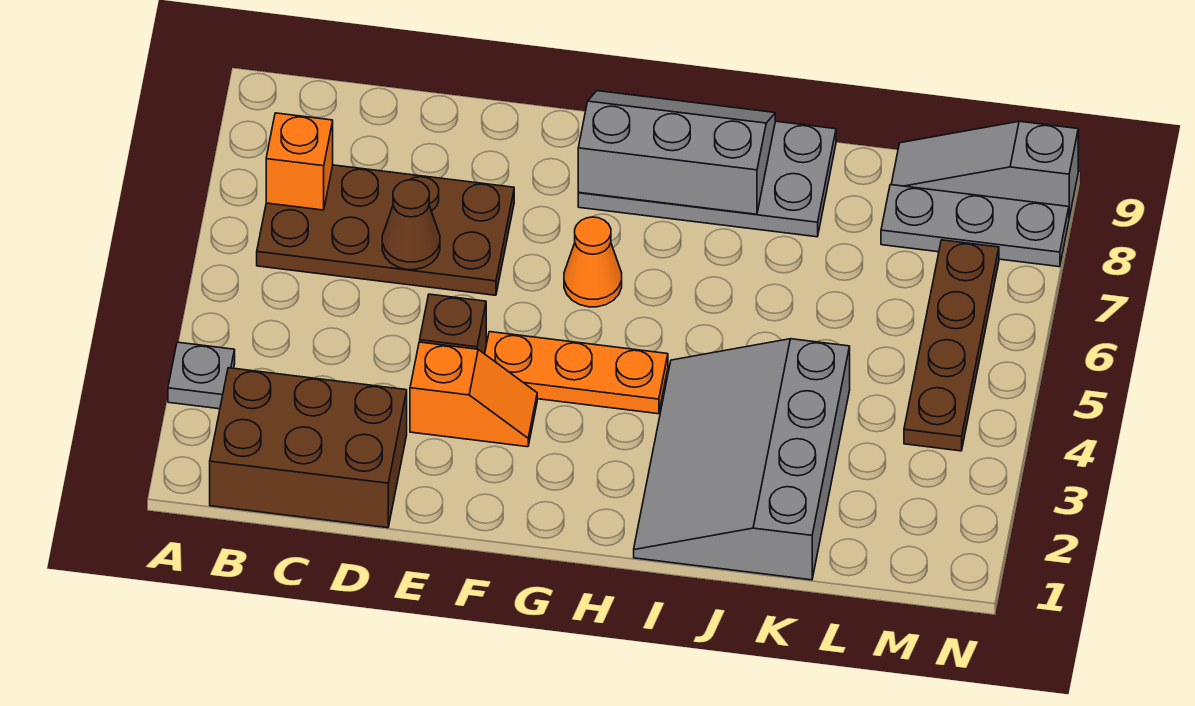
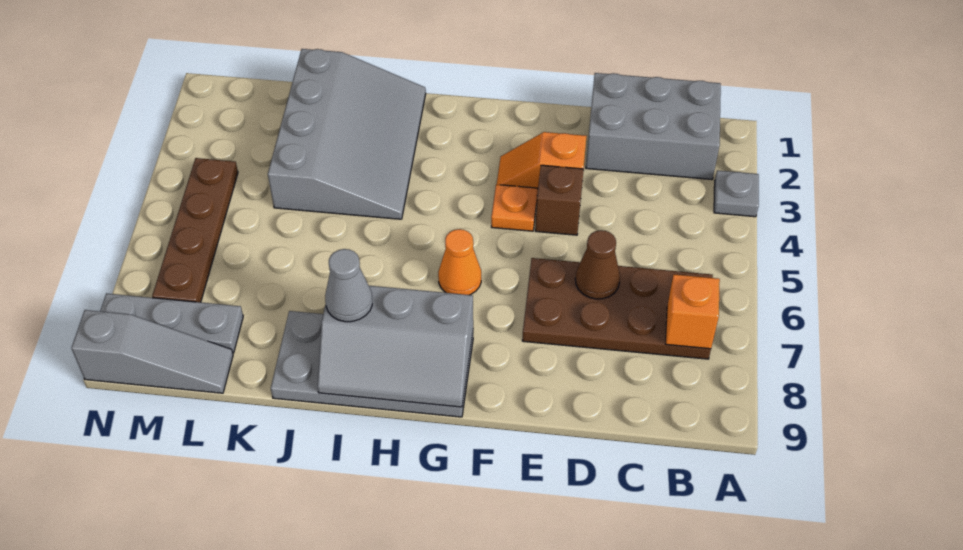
brown brick B1:D2 level 1 -> grey brick B1:D2 level 1
orange plate F4:H4 level 1 -> orange plate F4 level 1
none -> grey cone I8 level 3

